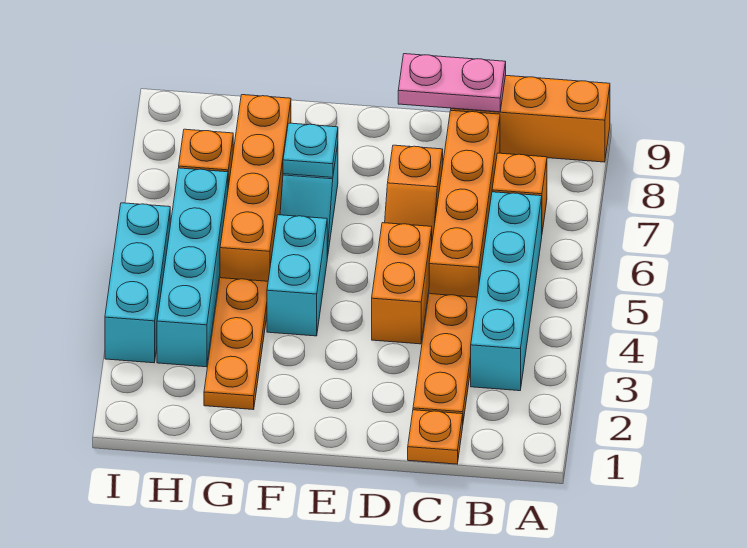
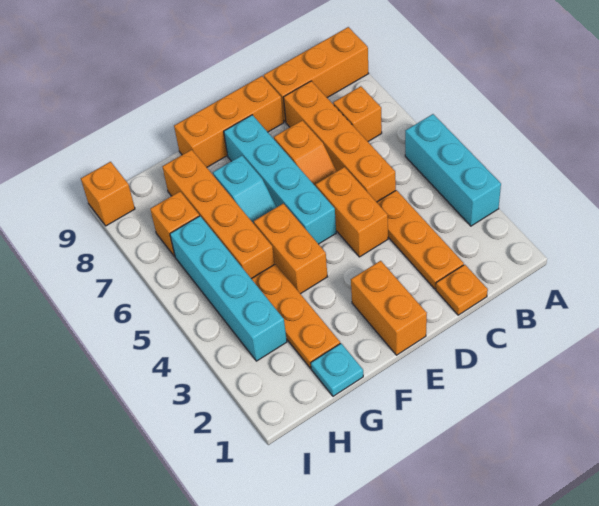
cyan brick B3:B6 level 1 -> cyan brick E5:E8 level 1
pink plate C9:D9 level 2 -> none
none -> orange brick D9:F9 level 1
none -> orange brick E1:E2 level 1
cyan brick F4:F5 level 1 -> orange brick F4:F5 level 1
cyan plate F7 level 2 -> cyan plate G1 level 1
cyan brick I3:I5 level 1 -> cyan brick A3:A5 level 1
none -> orange brick I9 level 1

